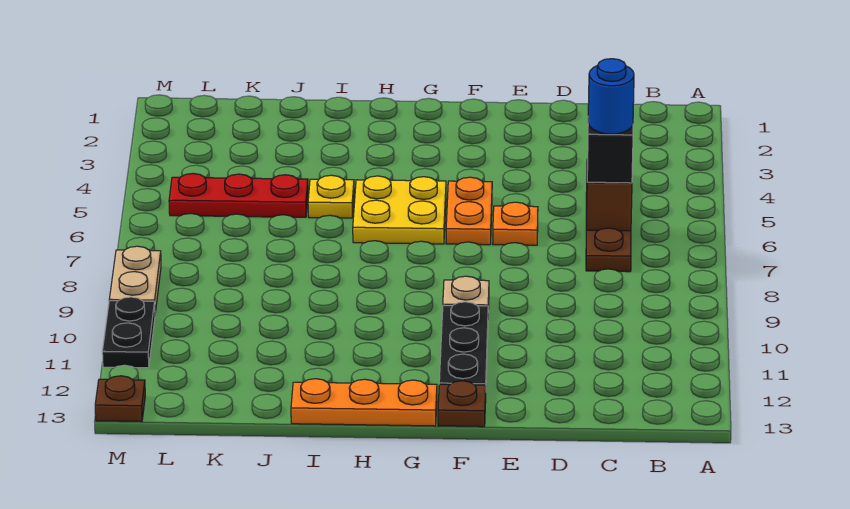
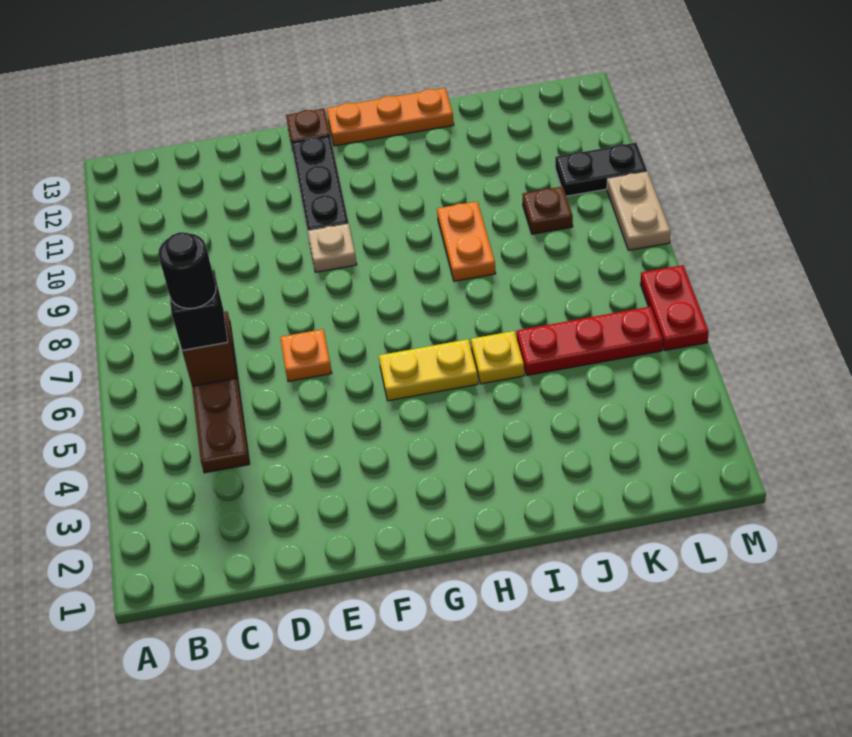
blue round brick C6 level 4 -> black round brick C6 level 4
orange plate F5:F6 level 1 -> orange plate I8:I9 level 1
yellow plate G5:H6 level 1 -> yellow plate G5:H5 level 1
none -> red plate M5:M6 level 1
black plate M10:M11 level 1 -> black plate L10:M10 level 1
brown plate M13 level 1 -> brown plate K9 level 1

